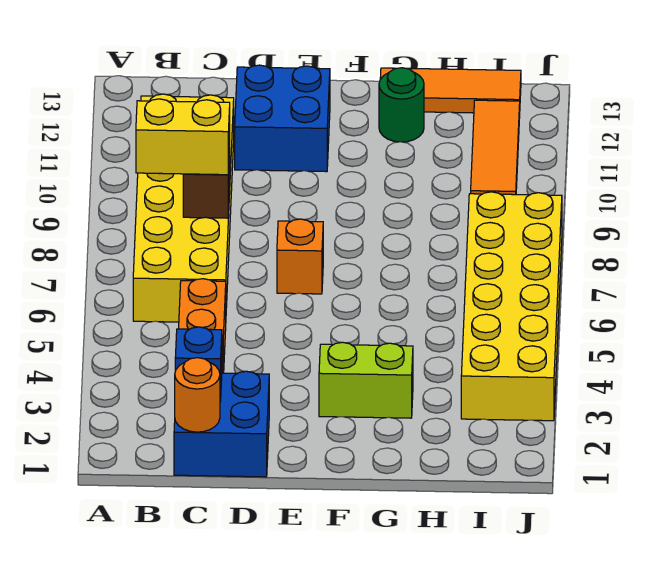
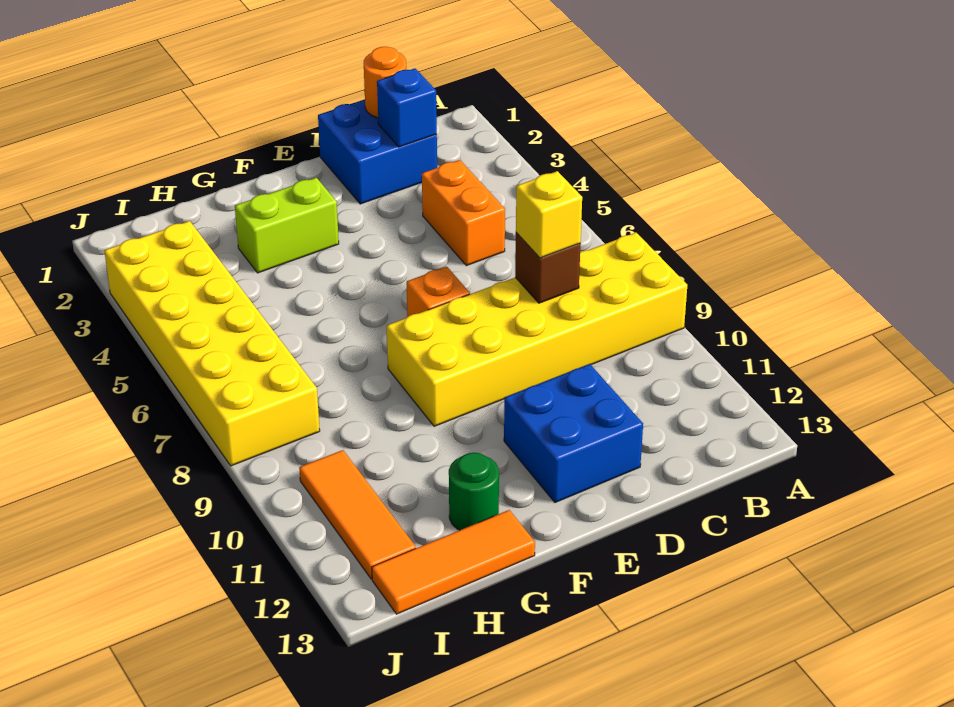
yellow brick B6:C11 level 1 -> yellow brick A8:F9 level 1
yellow brick B8:C8 level 3 -> yellow brick C8 level 3

